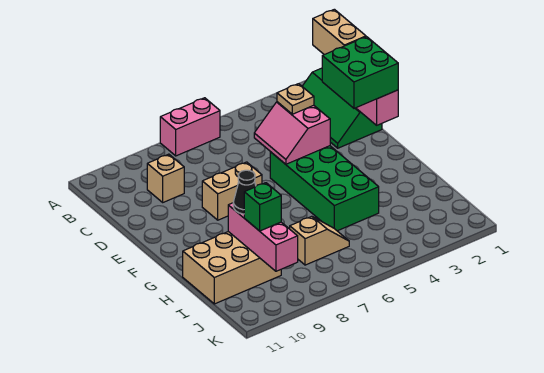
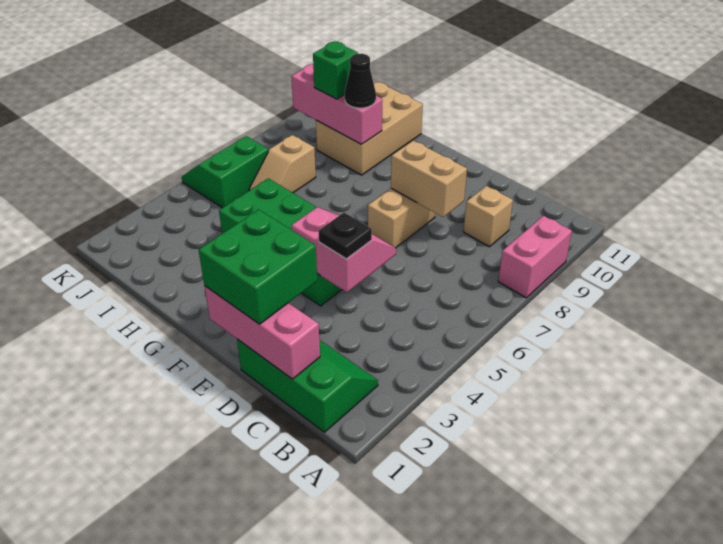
pink brick A6:A7 level 1 -> pink brick A8:A9 level 1
tan brick B1:C1 level 3 -> tan brick D8:E8 level 2
tan plate D4 level 3 -> black plate D4 level 3
none -> green slope J5:K6 level 1 top J

